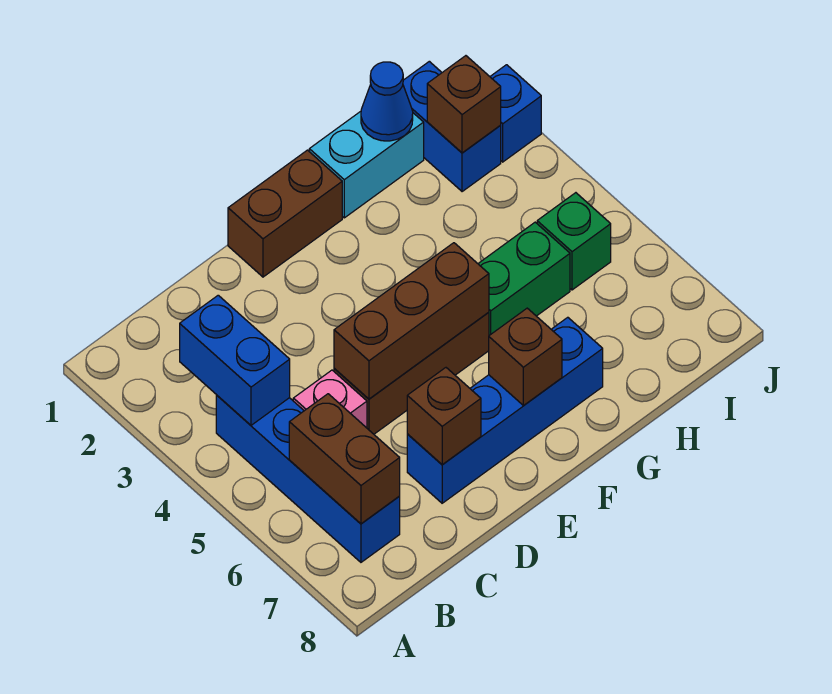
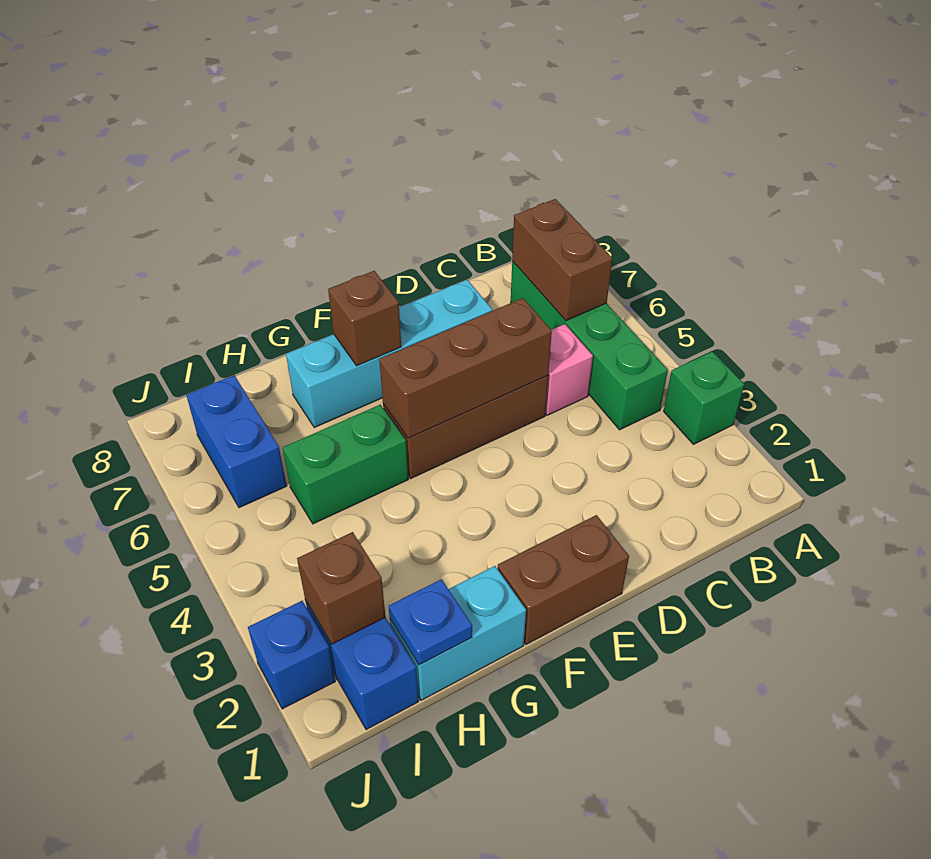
blue brick B3:B4 level 2 -> blue brick I6:I7 level 1
blue brick B4:B7 level 1 -> green brick B4:B7 level 1
blue brick D7:G7 level 1 -> cyan brick D7:G7 level 1
brown brick D7 level 2 -> none
blue cone H1 level 2 -> blue plate H1 level 2
green brick I5 level 1 -> green brick A3 level 1

